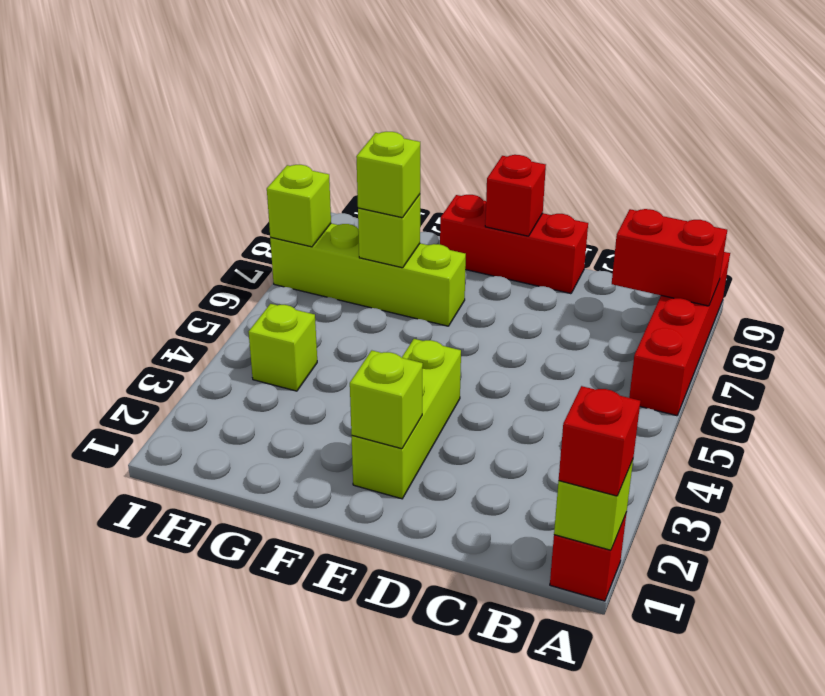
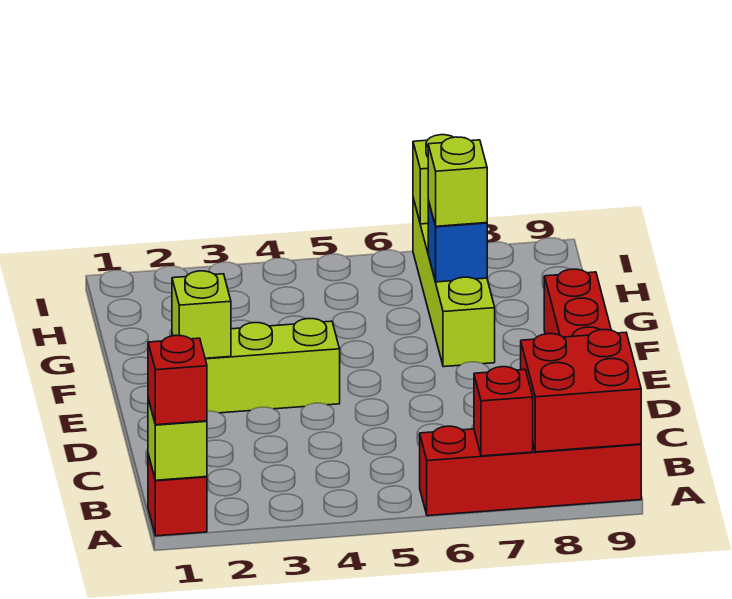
red brick A8:B8 level 2 -> red brick A8:B9 level 2
red brick E9 level 2 -> red brick A7 level 2
lime brick G7 level 2 -> blue brick G7 level 2
lime brick H4 level 1 -> none

